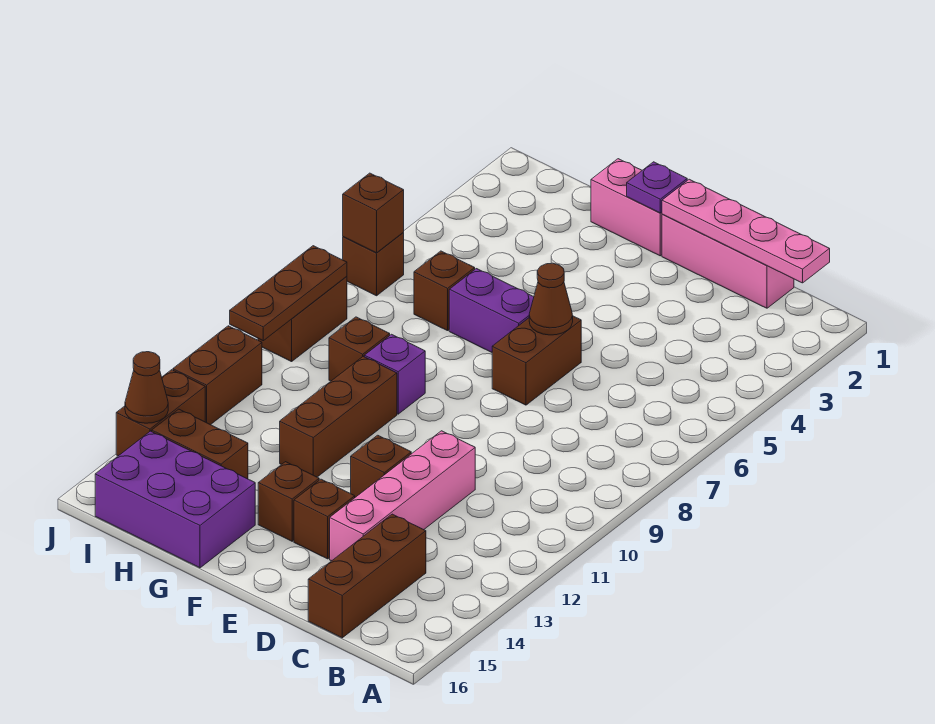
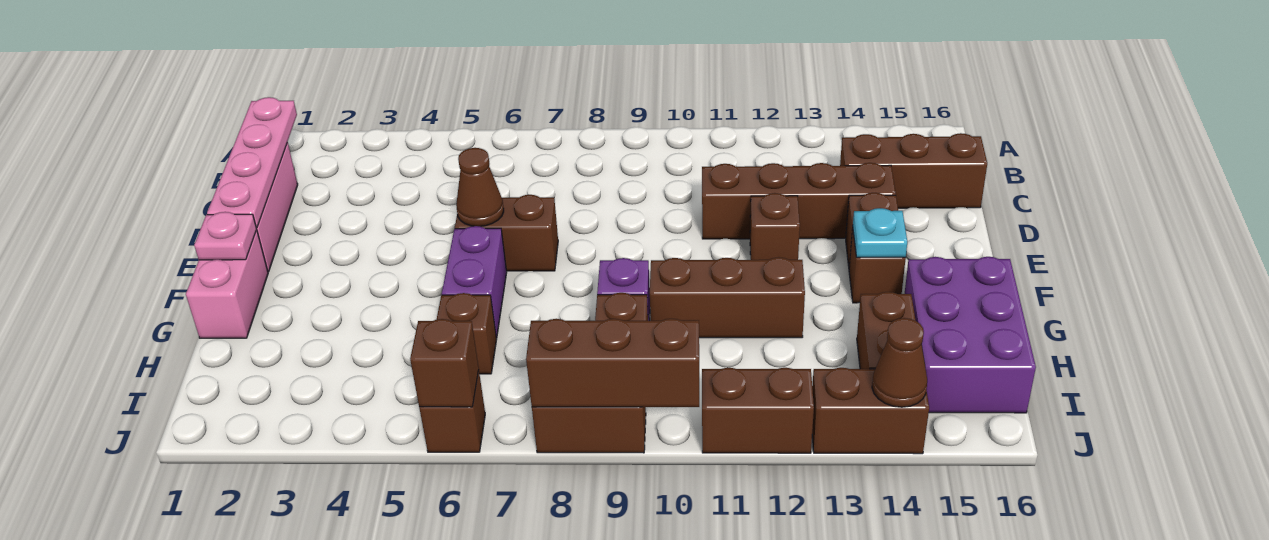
pink brick D11:D14 level 1 -> brown brick D11:D14 level 1
purple plate F1 level 2 -> pink plate F1 level 2
none -> cyan plate F14 level 2
brown plate J8:J10 level 2 -> brown brick J8:J10 level 2

